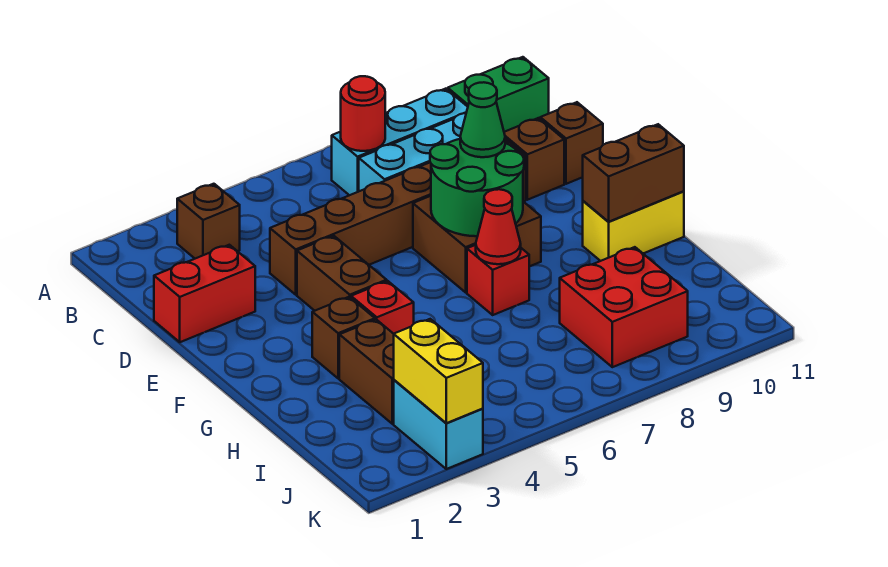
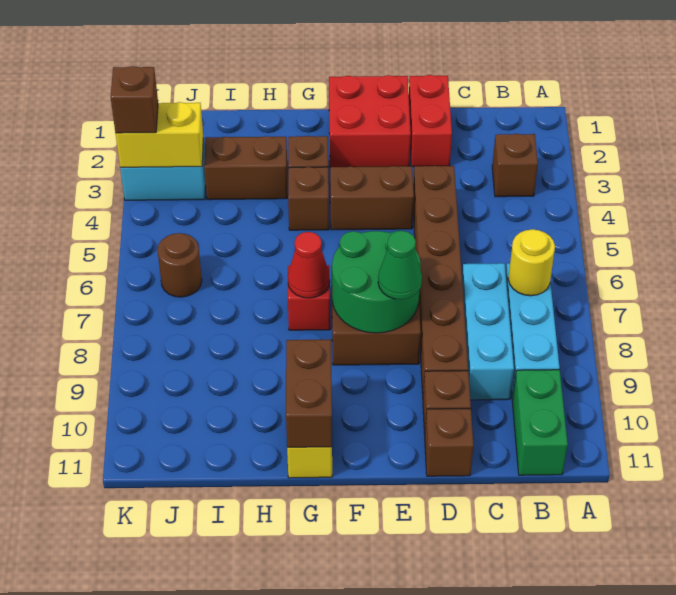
red round brick B7 level 2 -> yellow round brick B7 level 2
red brick G4 level 1 -> brown brick G4 level 1
red brick I8:J9 level 1 -> red brick E1:F2 level 1
none -> brown round brick J6 level 1
none -> brown brick K3 level 3

